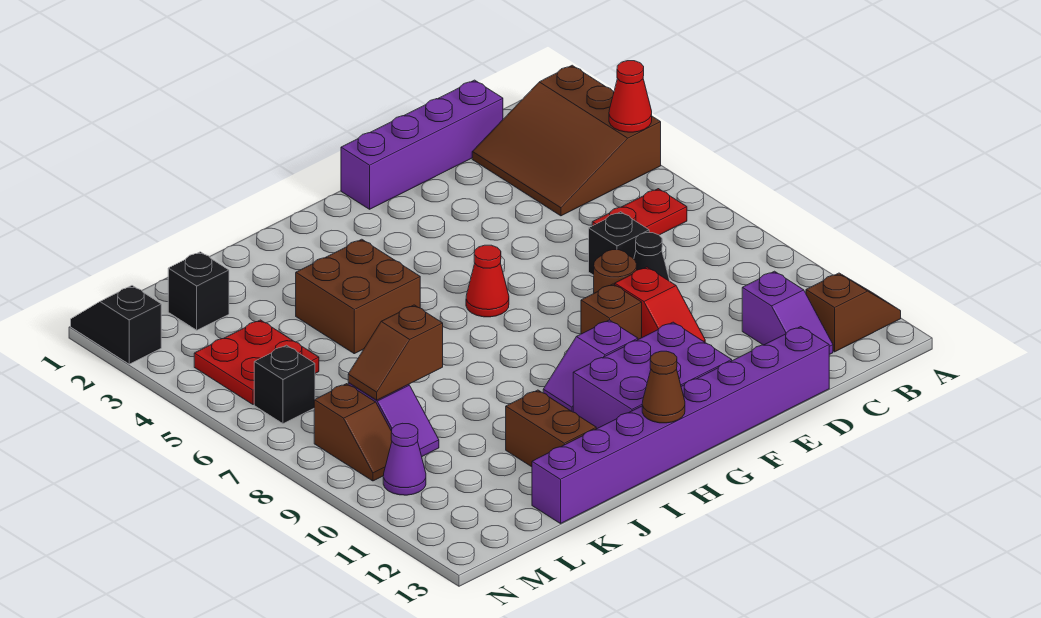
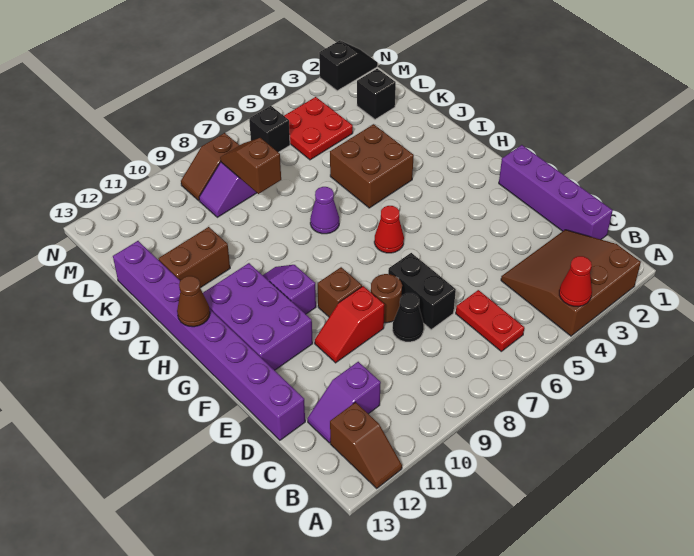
black brick D7 level 1 -> black brick D7:E7 level 1
purple cone M10 level 1 -> purple cone I7 level 1

